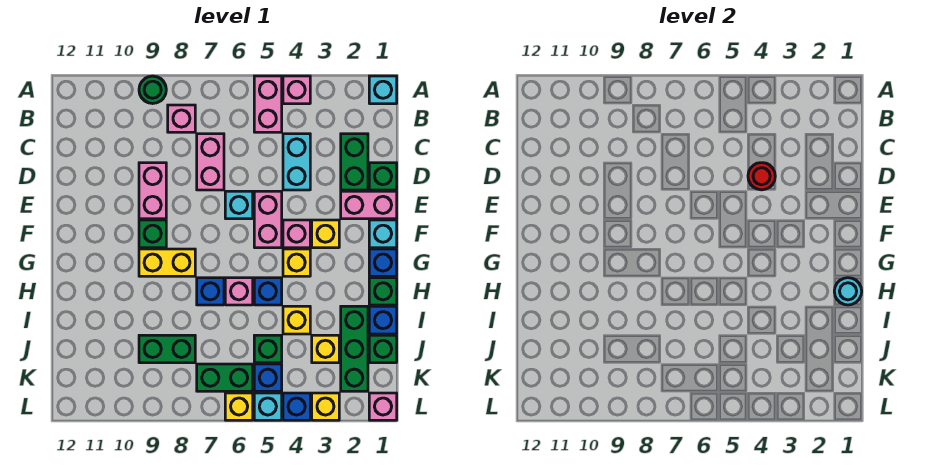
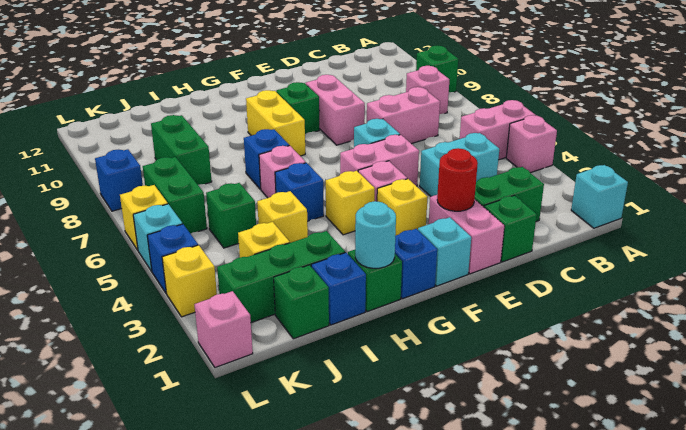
green round brick A9 level 1 -> green brick A9 level 1
red round brick D4 level 2 -> red round brick E2 level 2
pink brick D9:E9 level 1 -> pink brick E8:E9 level 1
blue brick K5 level 1 -> blue brick L8 level 1

